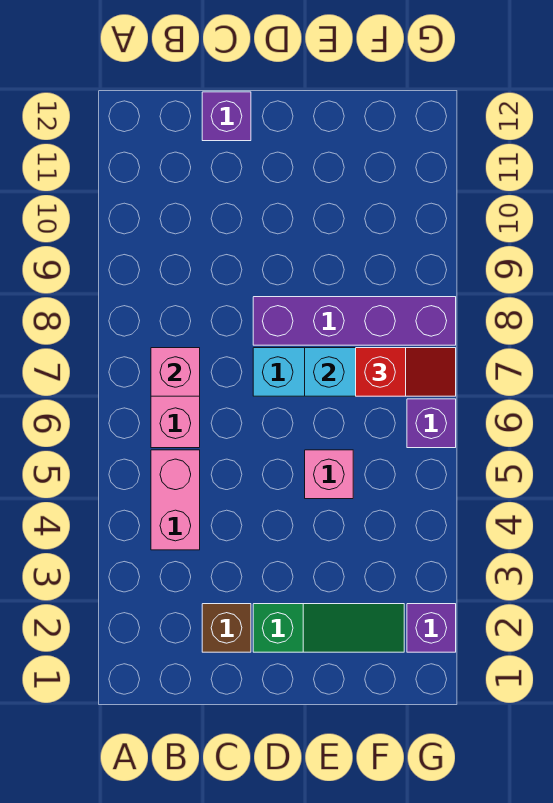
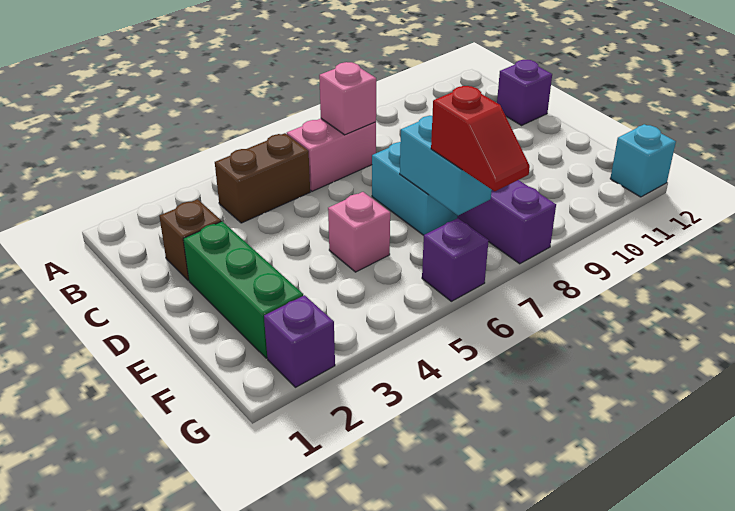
pink brick B4:B5 level 1 -> brown brick B4:B5 level 1
green slope D2:F2 level 1 top D -> green brick D2:F2 level 1
none -> cyan brick G12 level 1

